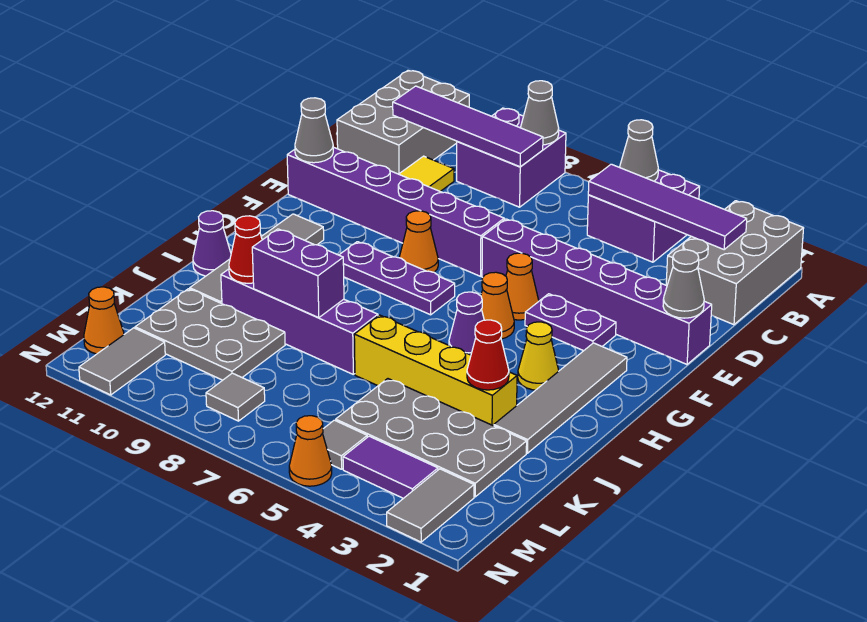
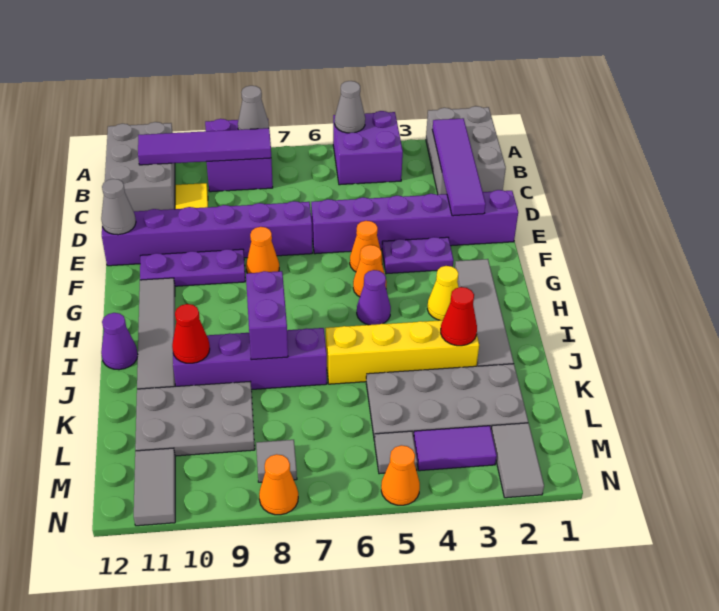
purple tile B2:B5 level 2 -> purple tile B2:E2 level 2
grey cone E1 level 2 -> none
purple plate G7:G9 level 1 -> purple plate F9:F11 level 1
purple brick J8:J9 level 2 -> purple brick I8:J8 level 2
orange cone M12 level 1 -> orange cone N8 level 1

